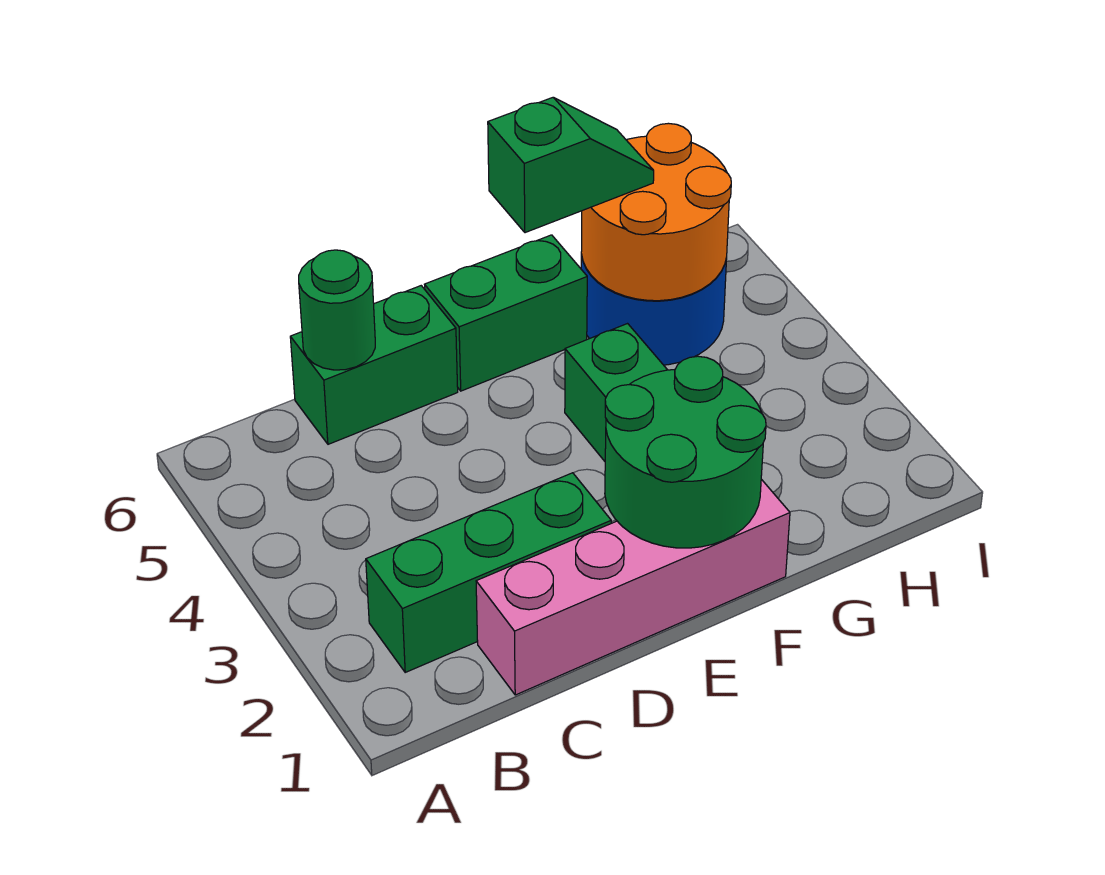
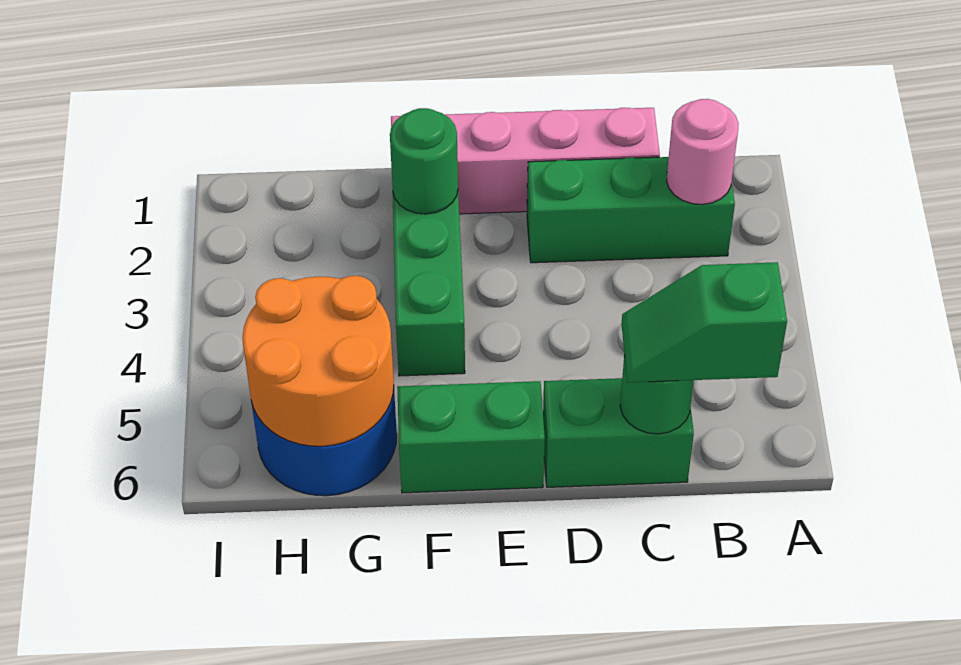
none -> pink round brick B2 level 2
green round brick E1:F2 level 2 -> green round brick F2 level 2
green slope F6:G6 level 3 top F -> green slope B6:C6 level 3 top B

